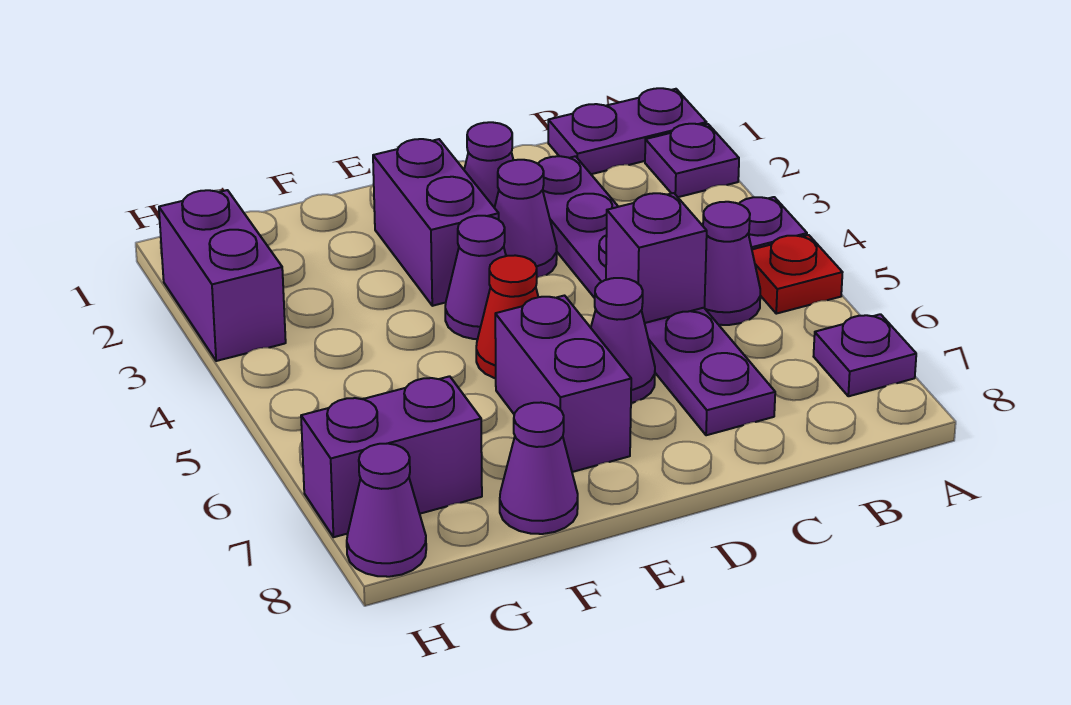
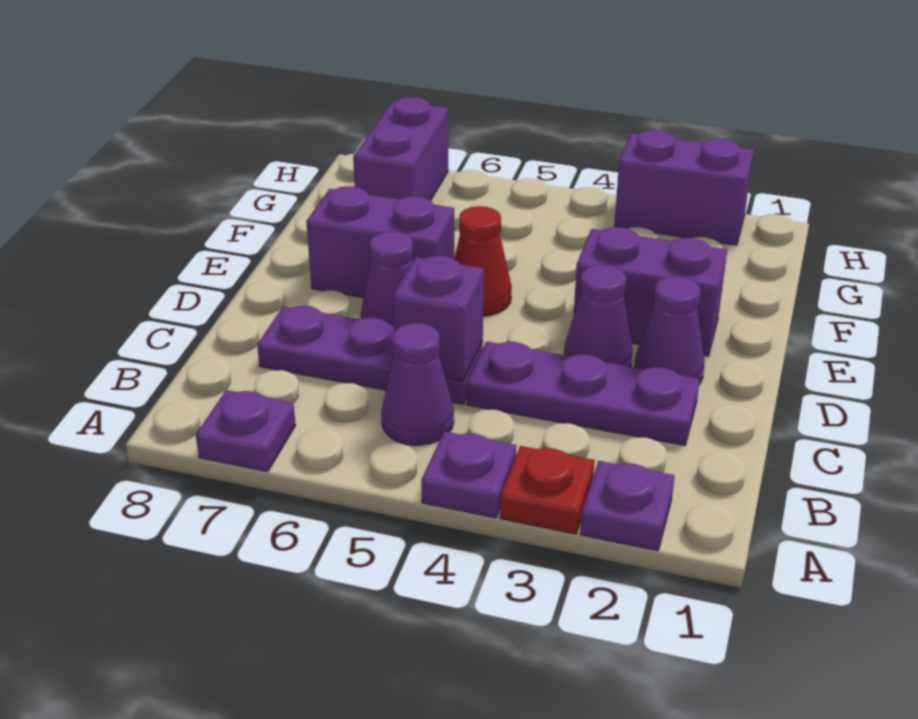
purple plate A1:B1 level 1 -> none
red plate A5 level 1 -> red plate A3 level 1
purple cone E4 level 1 -> none
purple cone F8 level 1 -> none
purple cone H8 level 1 -> none

